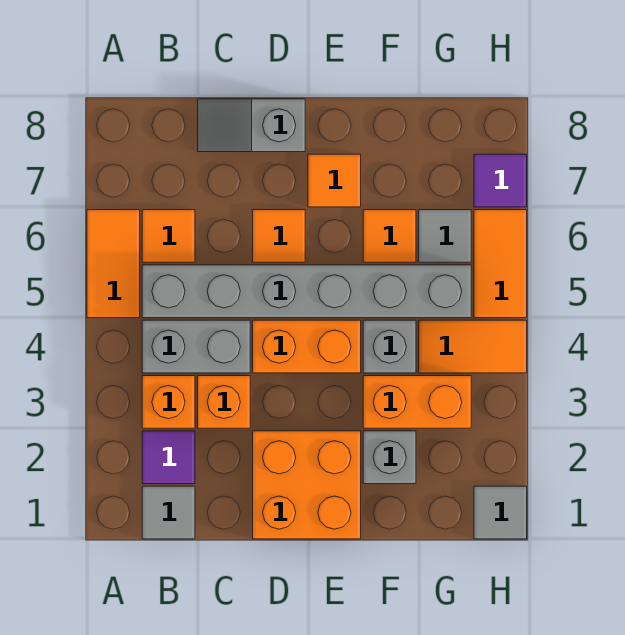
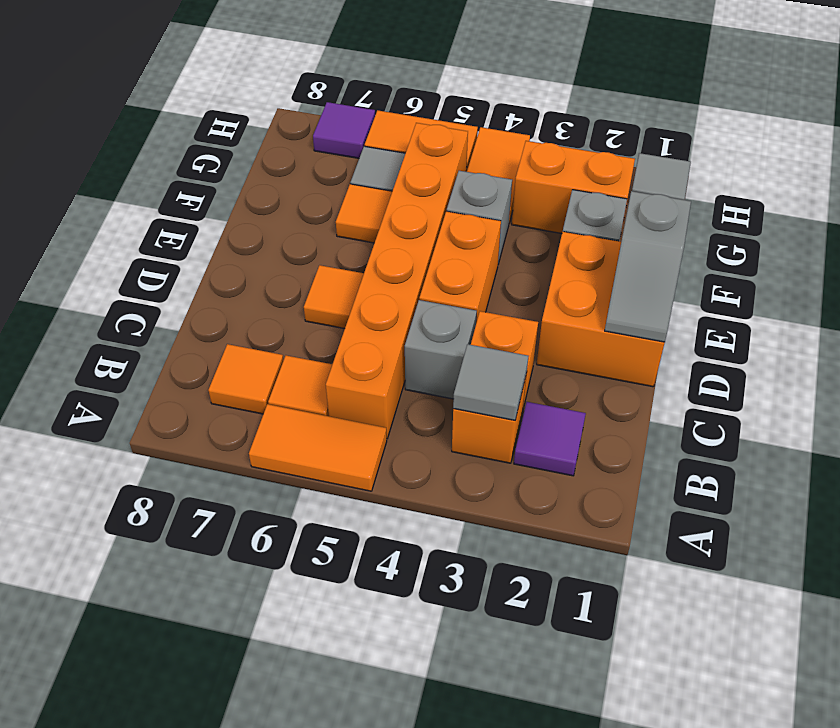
grey tile B1 level 1 -> grey tile B3 level 2
grey brick B4:C4 level 1 -> grey brick C4 level 1
grey brick B5:G5 level 1 -> orange brick B5:G5 level 1
grey slope C8:D8 level 1 top D -> grey slope D1:E1 level 2 top E
orange tile E7 level 1 -> orange tile B7 level 1
orange brick F3:G3 level 1 -> orange brick G2:G3 level 1

